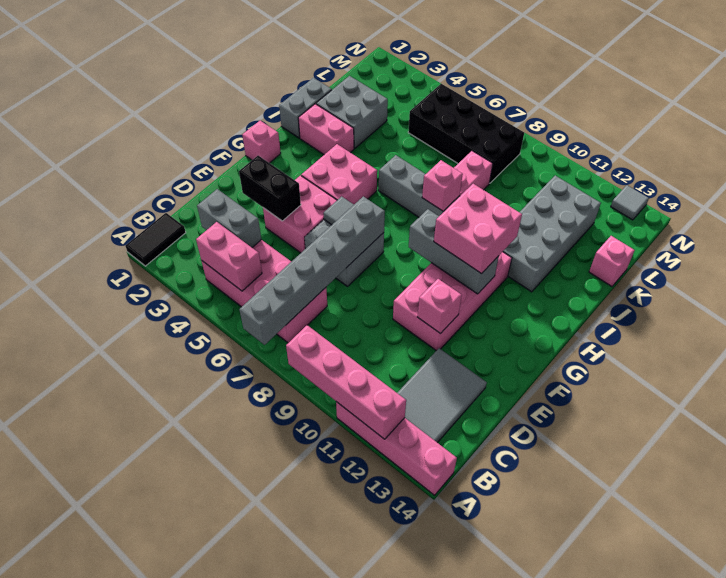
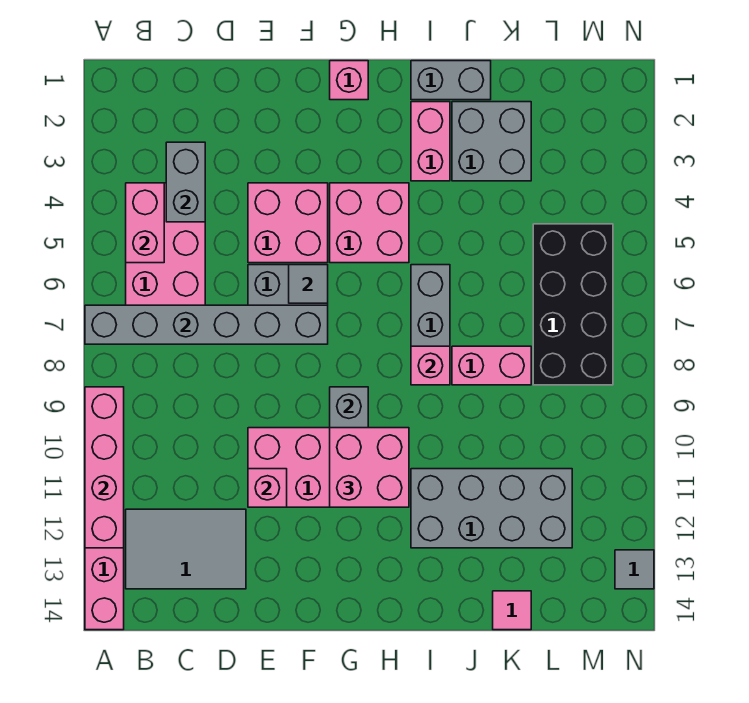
black tile A1:B1 level 1 -> none
black brick E3:E4 level 2 -> none
pink brick K14 level 1 -> pink tile K14 level 1

